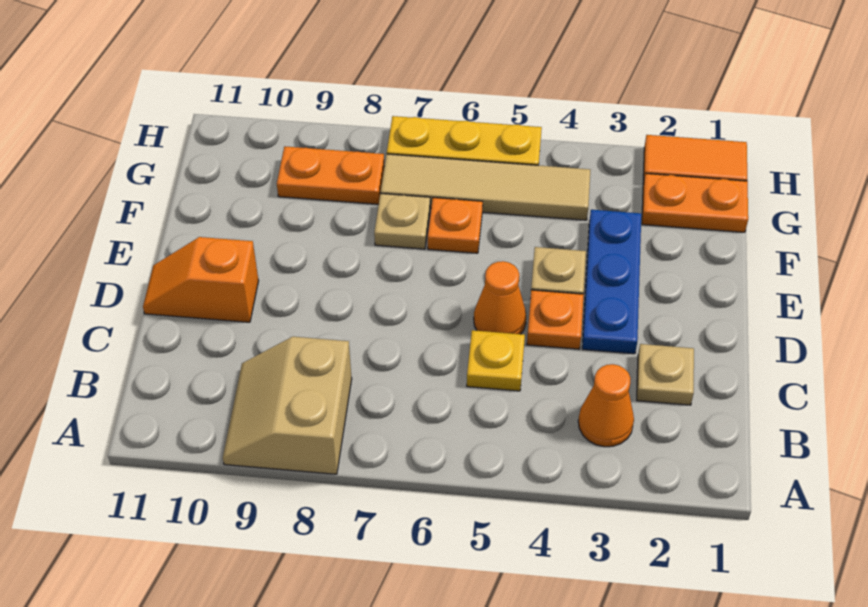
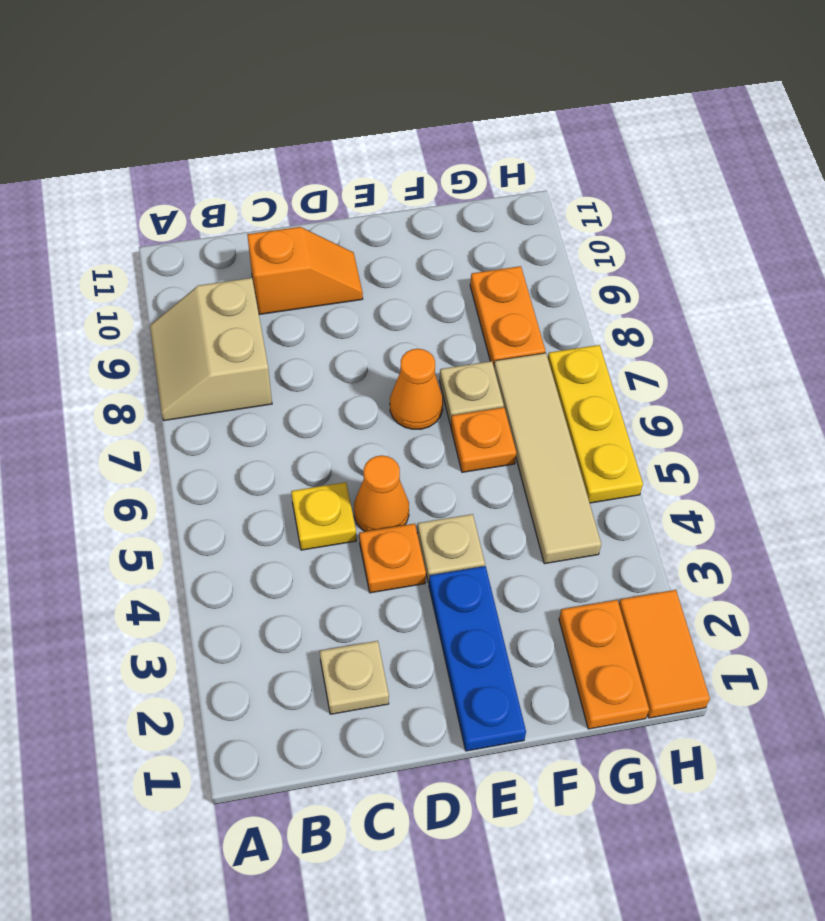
tan slope A8:B9 level 1 top 8 -> tan slope A8:B9 level 1 top B
orange cone B3 level 1 -> orange cone E7 level 1
blue plate D3:F3 level 1 -> blue plate E1:E3 level 1
orange slope D10:D11 level 1 top 10 -> orange slope C10:D10 level 1 top C

